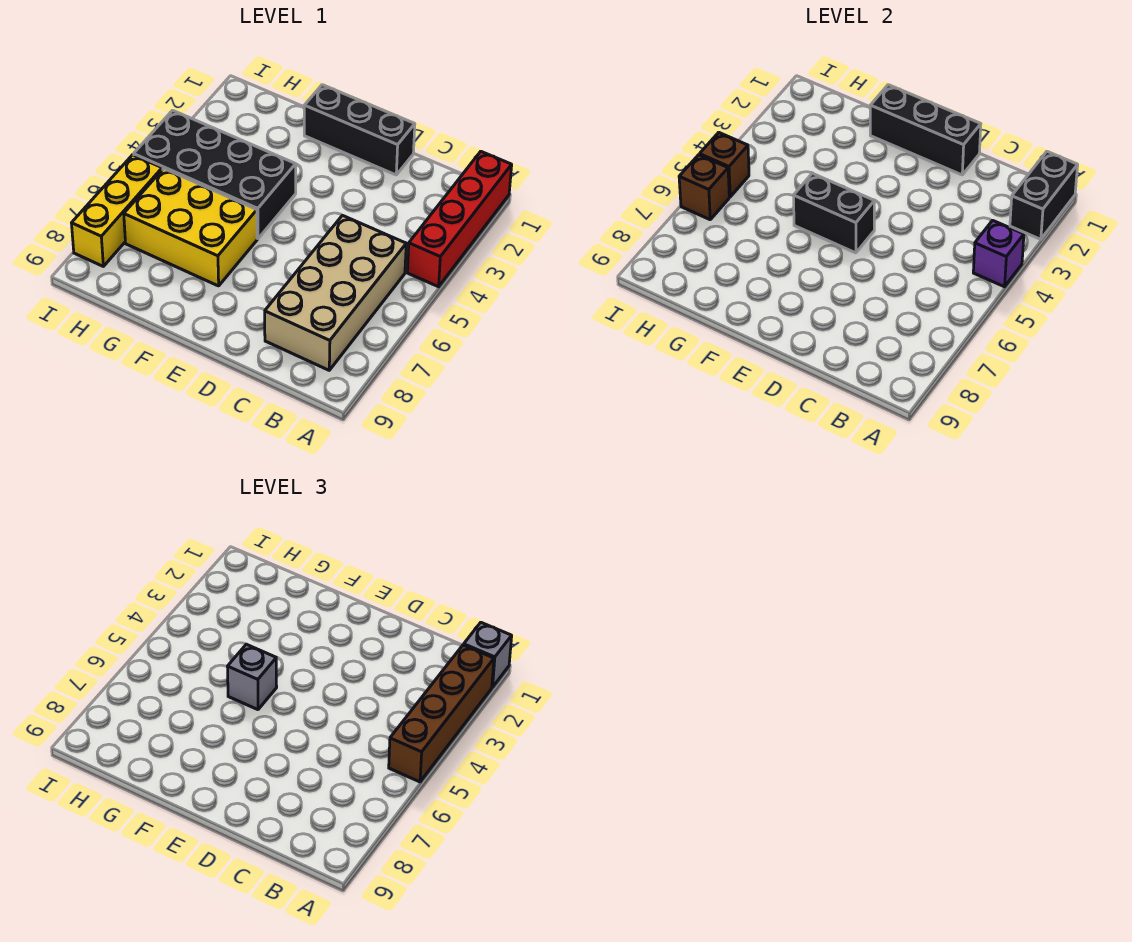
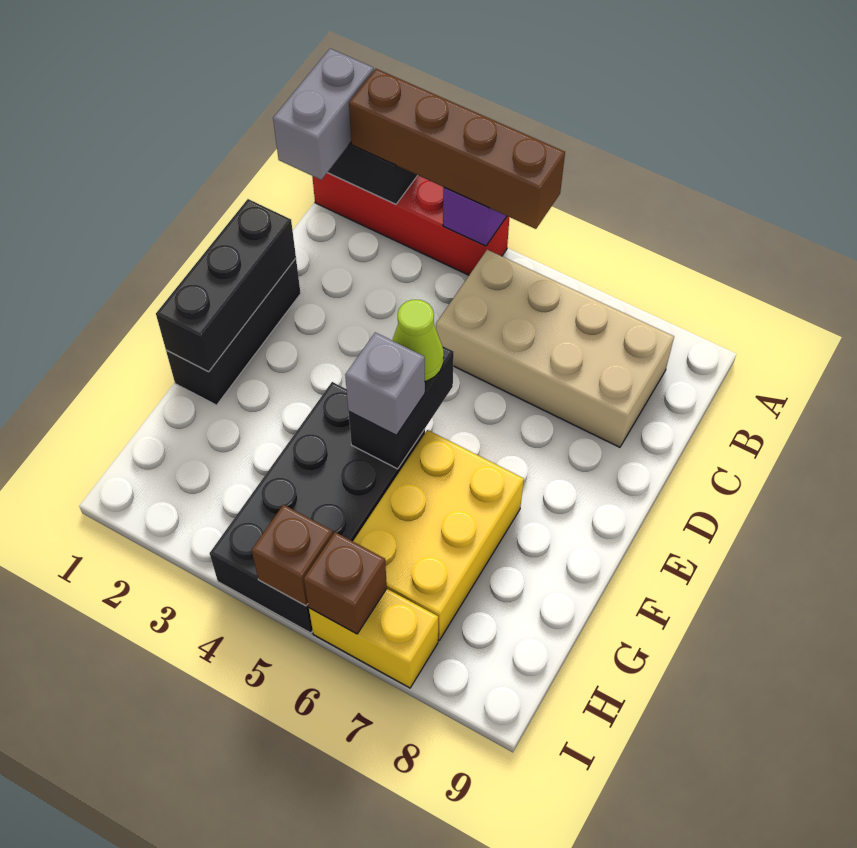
grey brick A1 level 3 -> grey brick A1:B1 level 3
none -> lime cone E5 level 3
yellow brick I6:I8 level 1 -> yellow brick I6:I7 level 1

